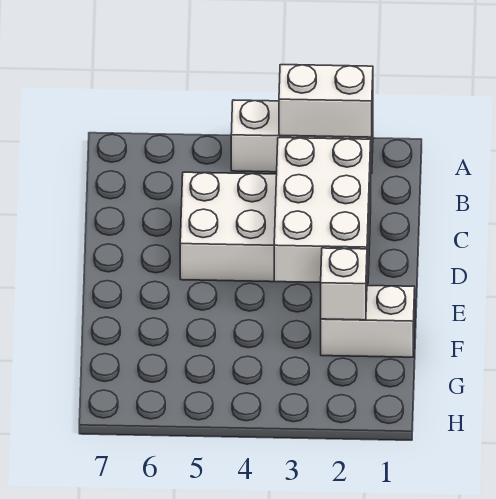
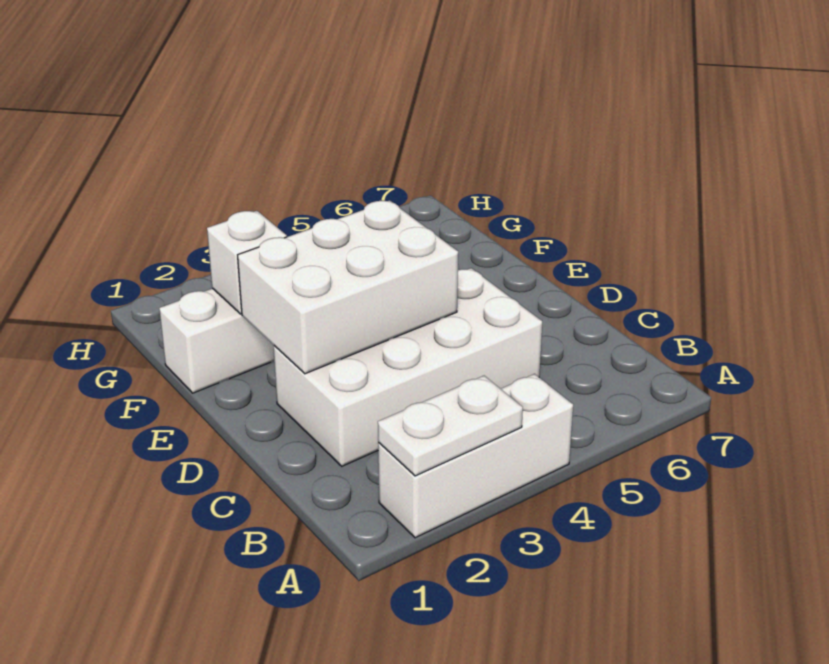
white brick A2:A3 level 2 -> white plate A2:A3 level 2
white brick C2:E3 level 2 -> white brick D2:E4 level 2

